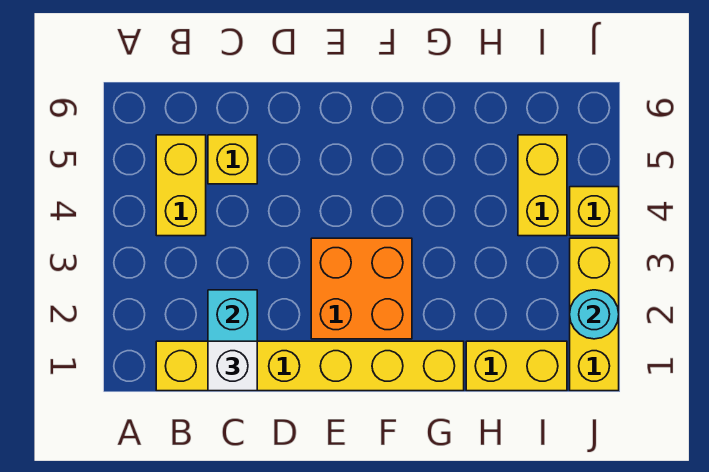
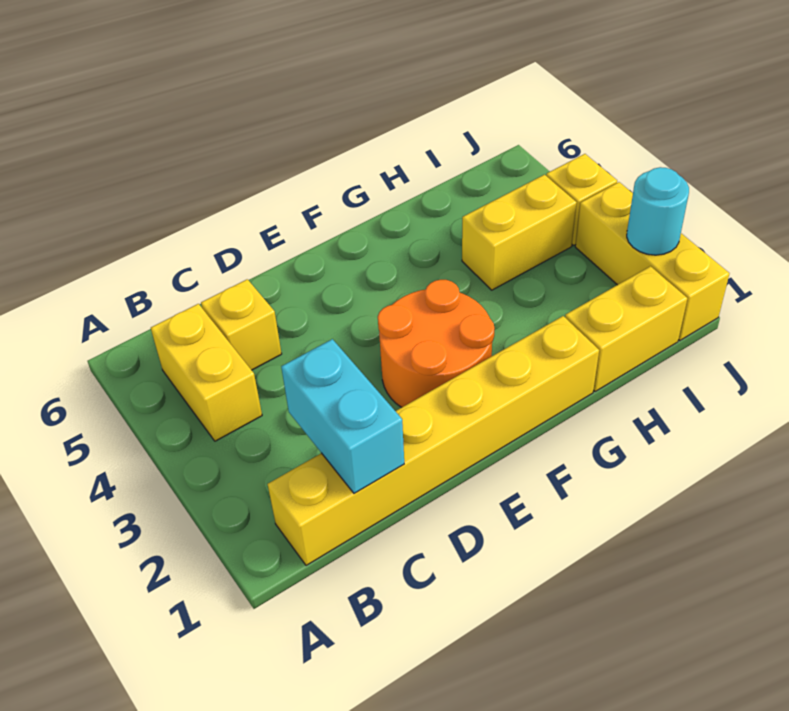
white brick C1 level 3 -> none
orange brick E2:F3 level 1 -> orange round brick E2:F3 level 1
yellow brick I4:I5 level 1 -> yellow brick H4:I4 level 1

